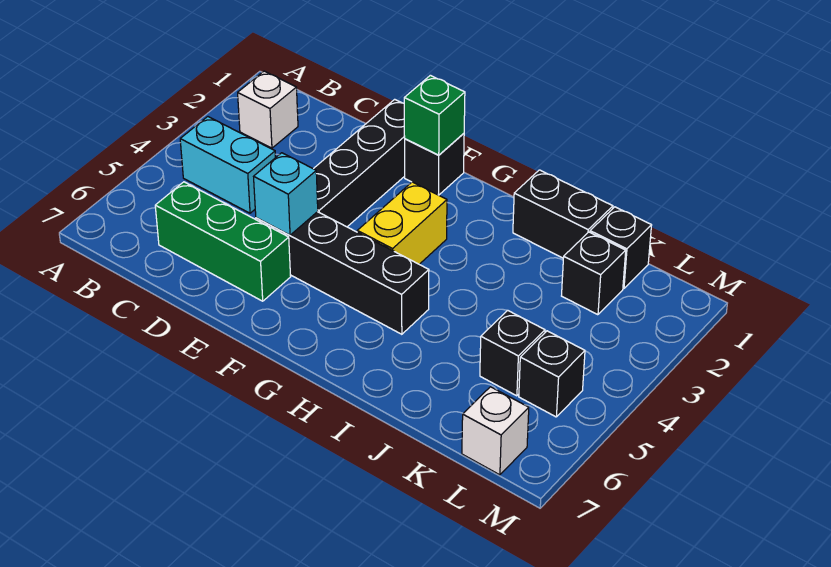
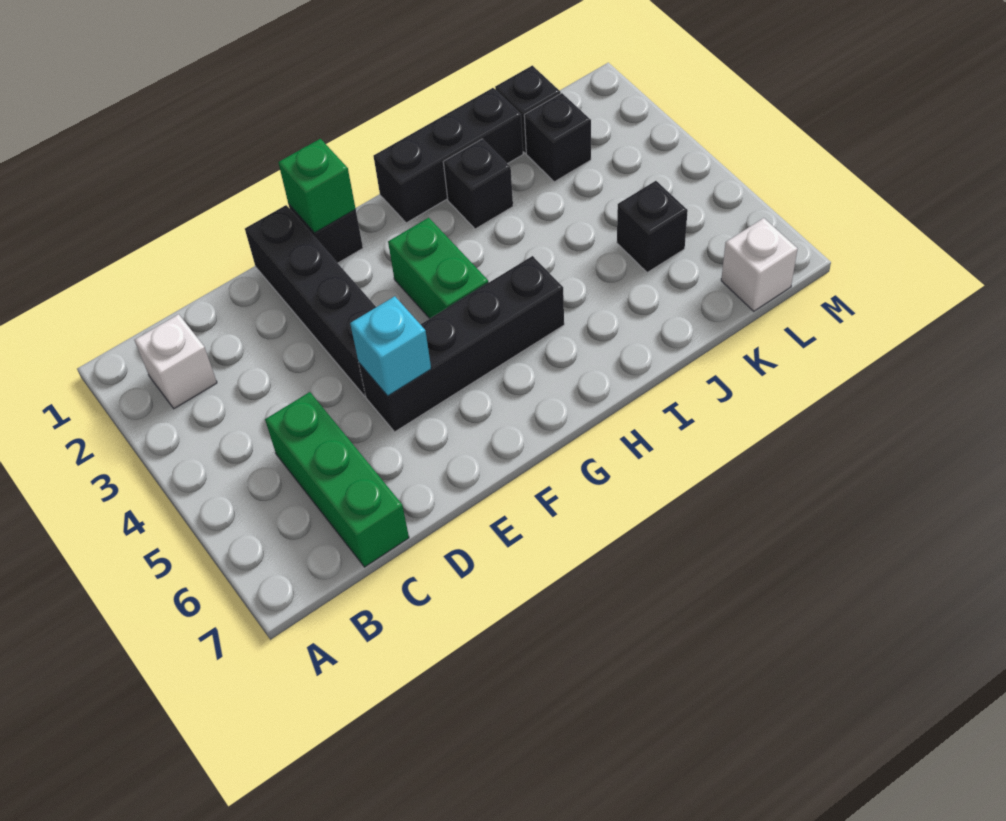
cyan brick B4:C4 level 1 -> none
green brick C6:E6 level 1 -> green brick C5:C7 level 1
yellow brick G3:G4 level 1 -> green brick G3:G4 level 1
black brick I1:J1 level 1 -> black brick H1:J1 level 1
black brick L5 level 1 -> black brick I2 level 1

